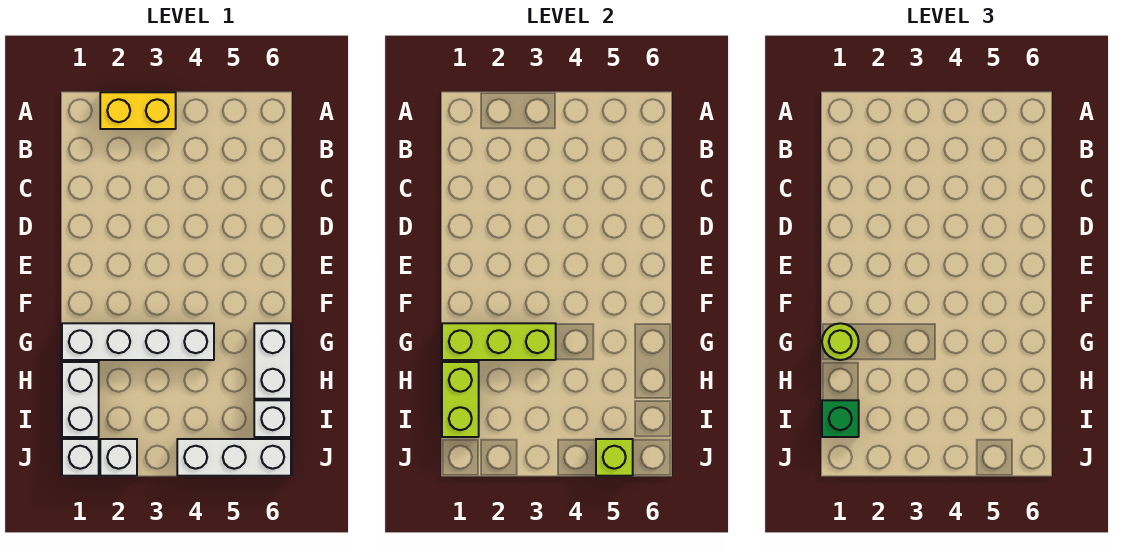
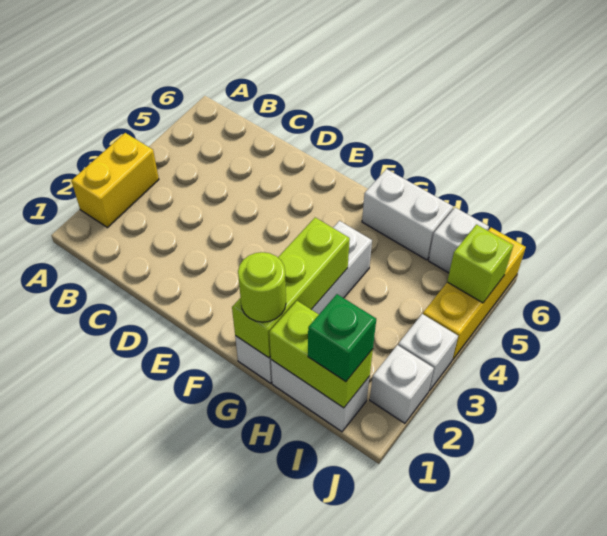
white brick J1 level 1 -> white brick J3 level 1
white brick J4:J6 level 1 -> yellow brick J4:J6 level 1

